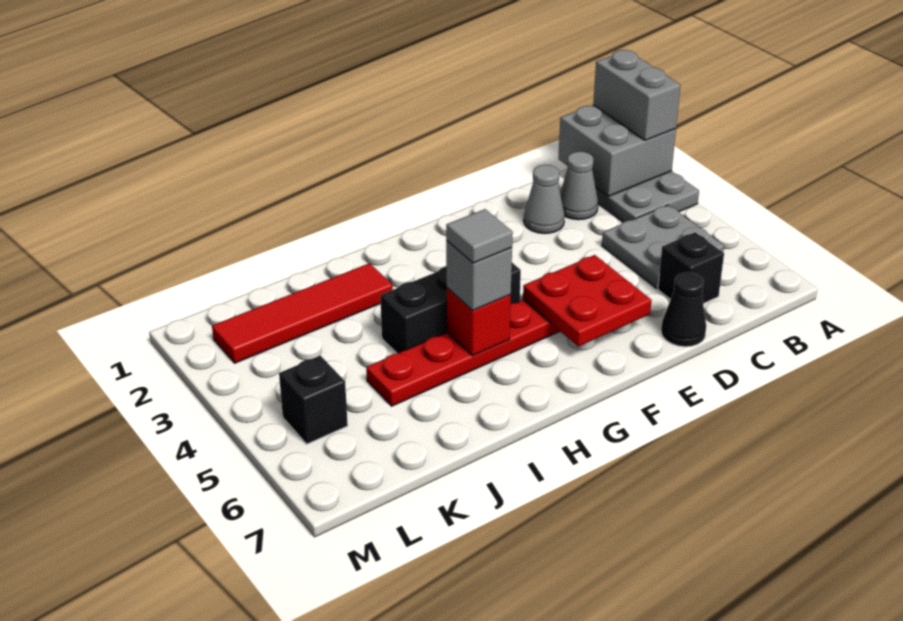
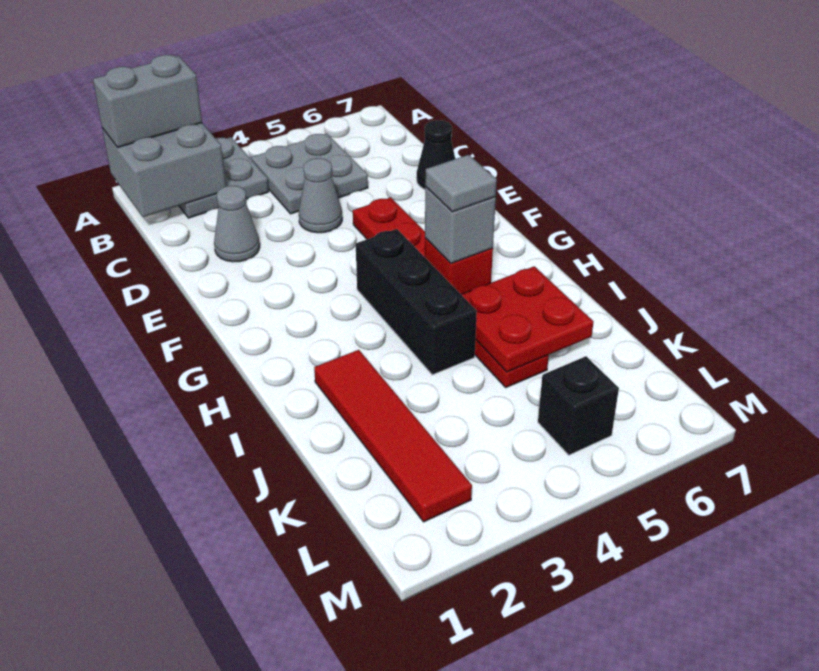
grey cone C2 level 1 -> grey cone D4 level 1
black brick C6 level 1 -> none
red plate E5:F6 level 2 -> red plate I5:J6 level 2

